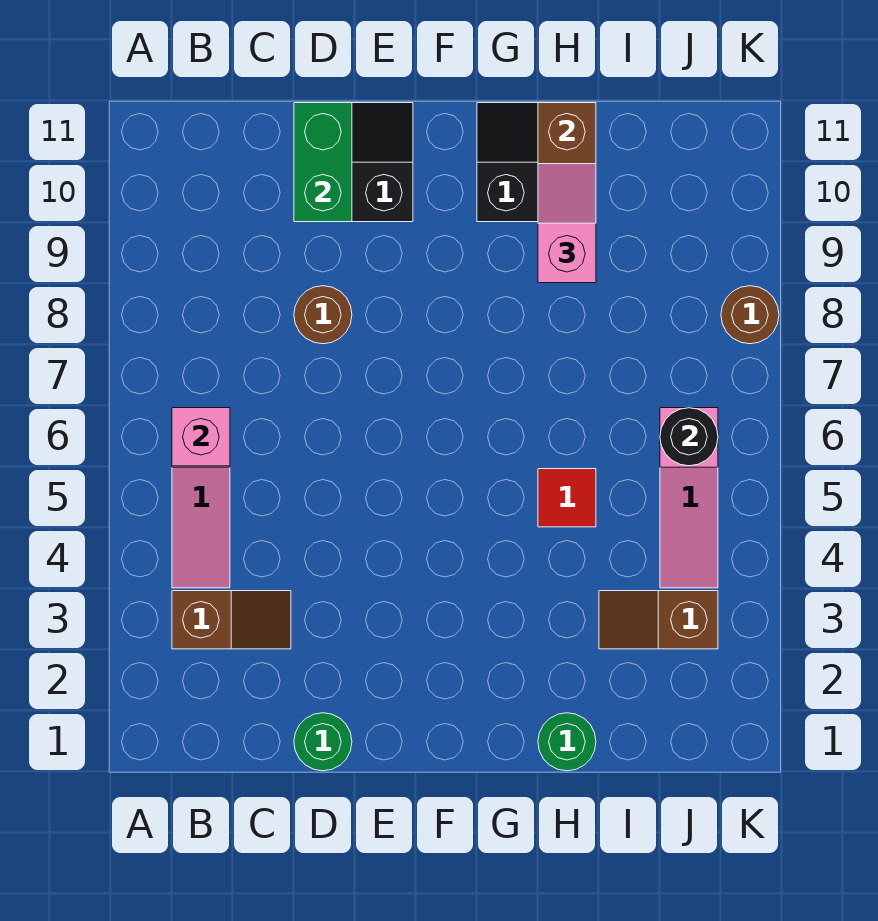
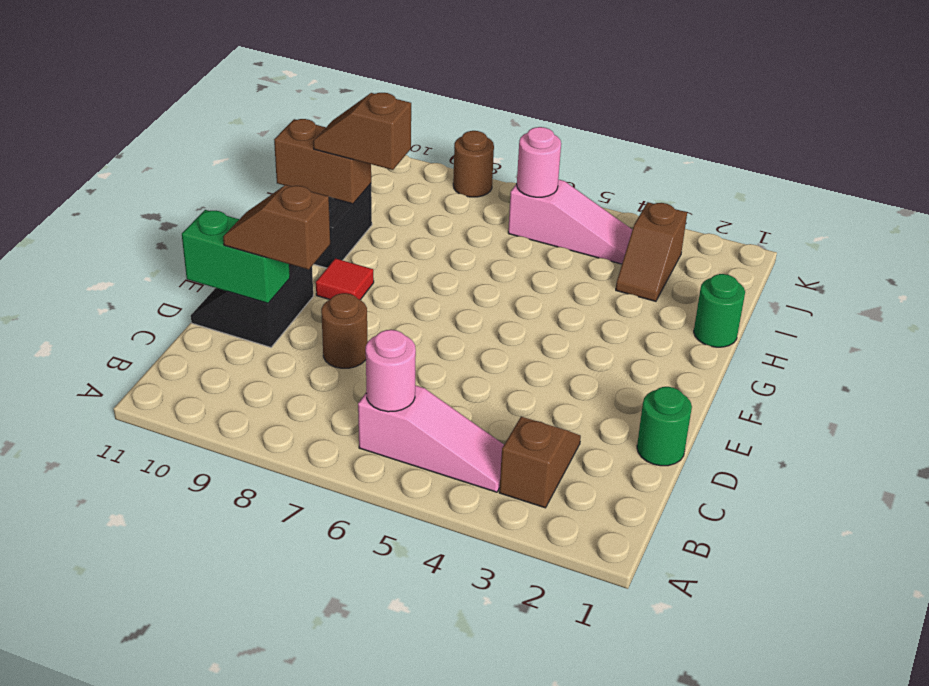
pink brick B6 level 2 -> pink round brick B6 level 2
none -> brown slope D9:D10 level 3 top 9
red tile H5 level 1 -> red tile F9 level 1
pink slope H9:H10 level 3 top 9 -> brown slope H9:H10 level 3 top 9
black round brick J6 level 2 -> pink round brick J6 level 2

